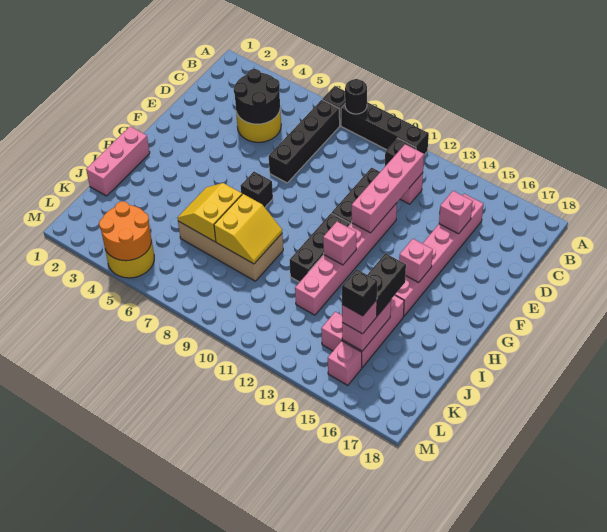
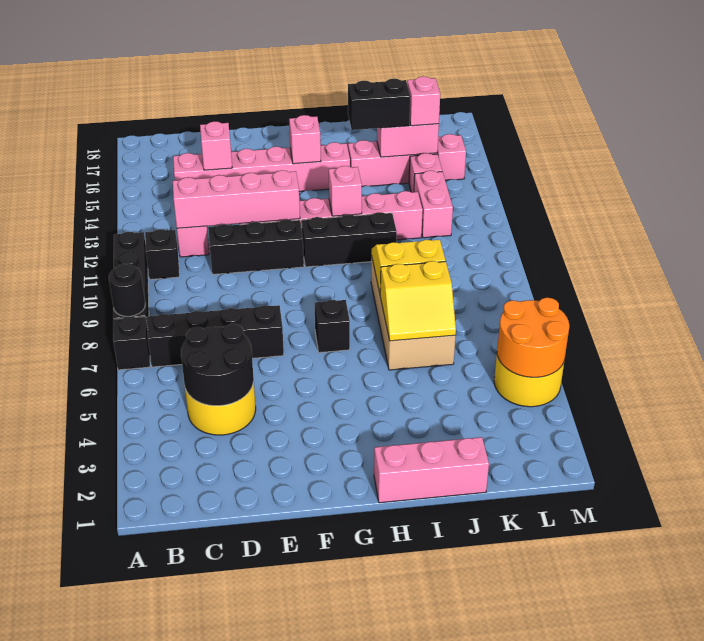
none -> pink brick K12:K13 level 1
black brick K15 level 4 -> none

